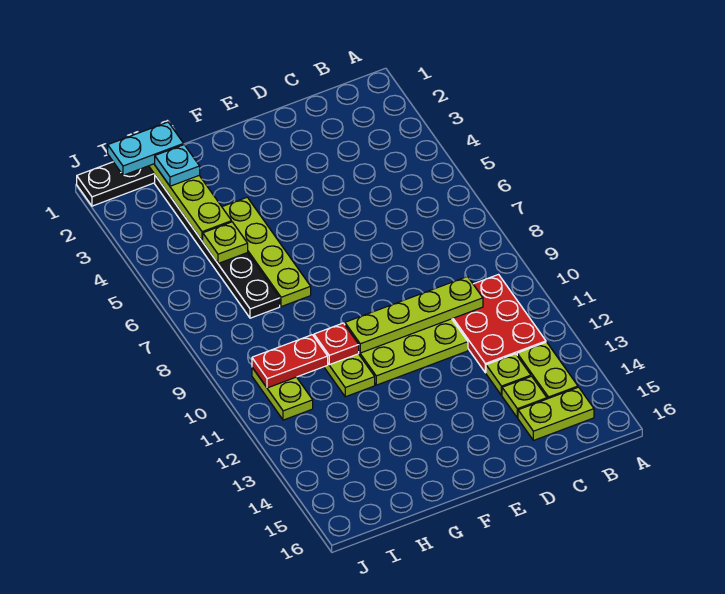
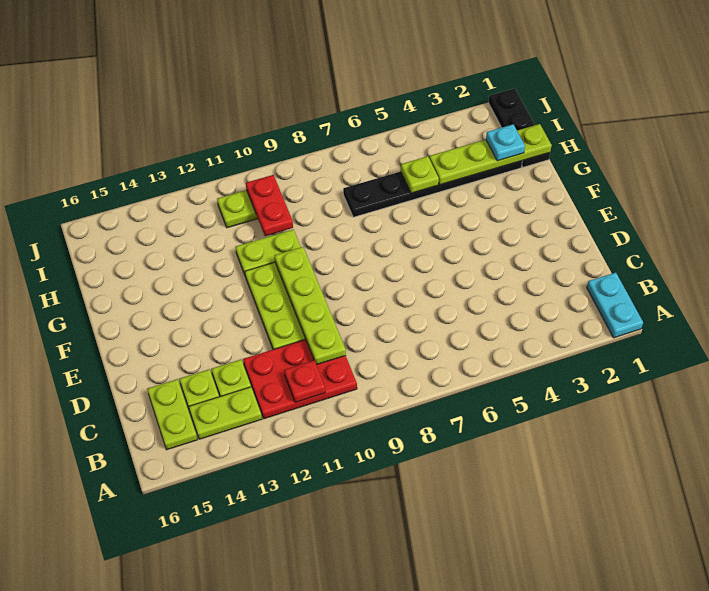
lime plate G4:G7 level 1 -> none
red plate G10 level 2 -> red plate B11 level 2
cyan plate H1:I1 level 3 -> cyan plate A1:B1 level 1

